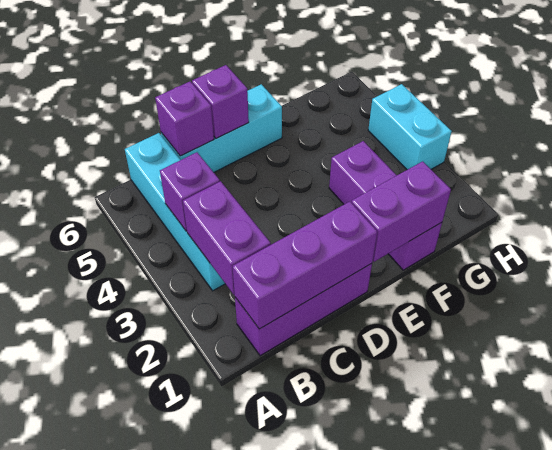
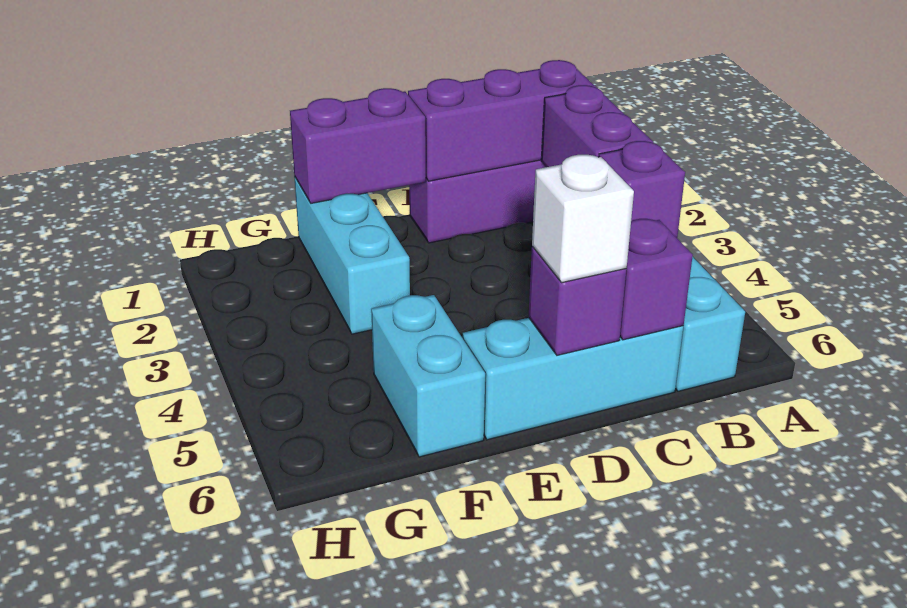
none -> white brick D6 level 3
purple brick F1:F3 level 1 -> cyan brick F1:F3 level 1
cyan brick H3:H4 level 1 -> cyan brick F5:F6 level 1

